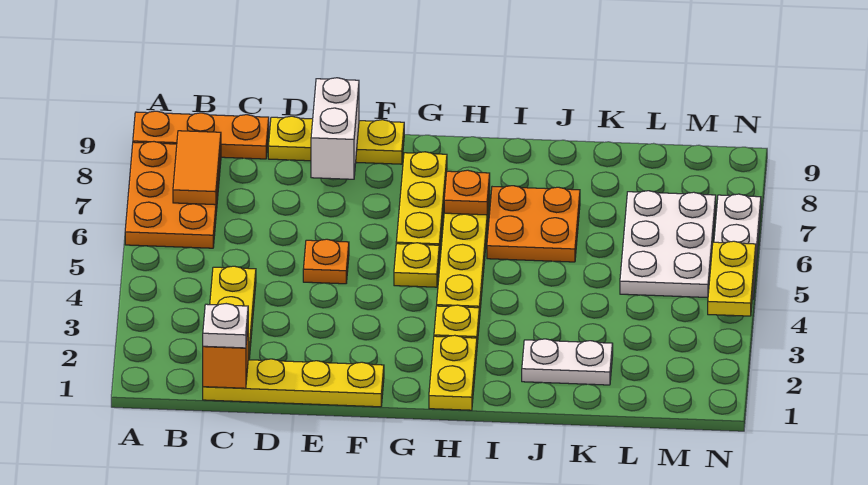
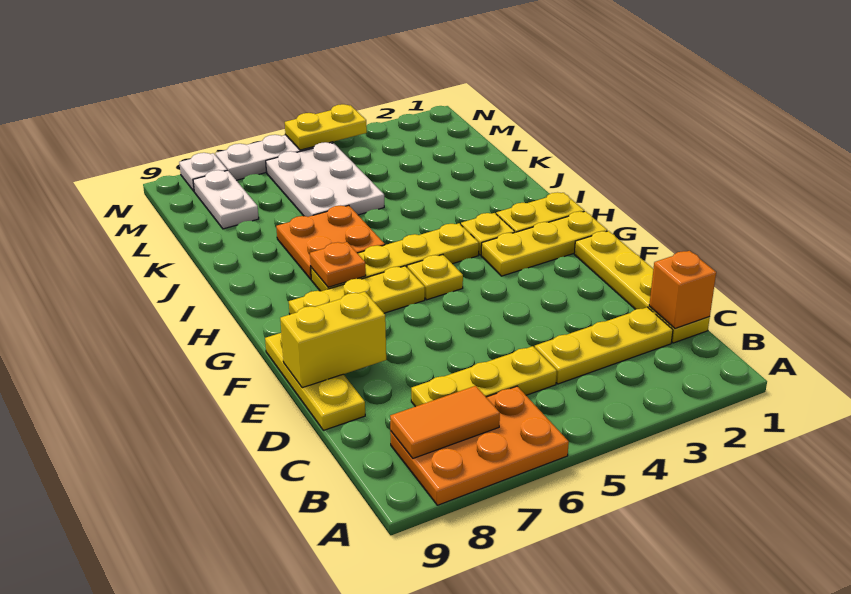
orange plate A9:C9 level 1 -> none
white plate C1 level 3 -> white plate N8 level 1
none -> yellow plate C5:C7 level 1
orange plate E5 level 1 -> none
white brick E8:E9 level 2 -> yellow brick E8:E9 level 2
none -> yellow plate G1:G3 level 1
white plate J2:K2 level 1 -> white plate L8:M8 level 1
white plate L5:M7 level 1 -> white plate K5:M6 level 1

